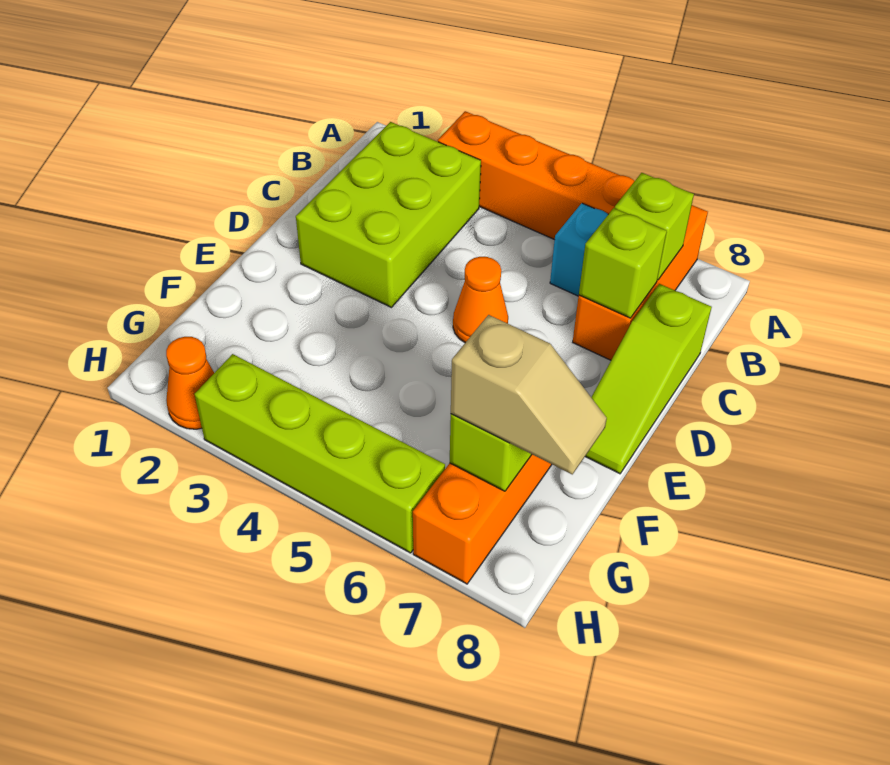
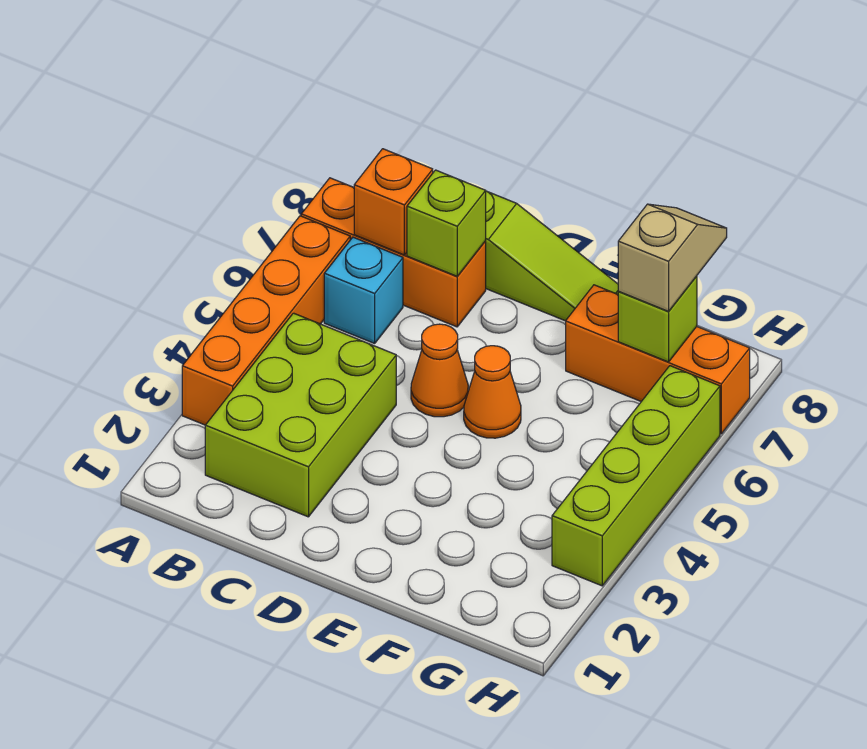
lime brick B2:D3 level 1 -> lime brick B2:C4 level 1
lime brick B7 level 2 -> orange brick B7 level 2
orange cone H2 level 1 -> orange cone E5 level 1

